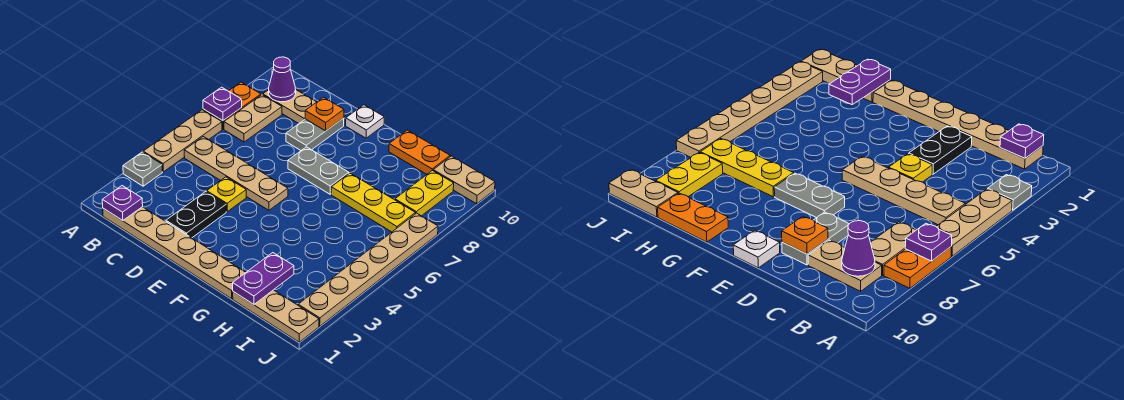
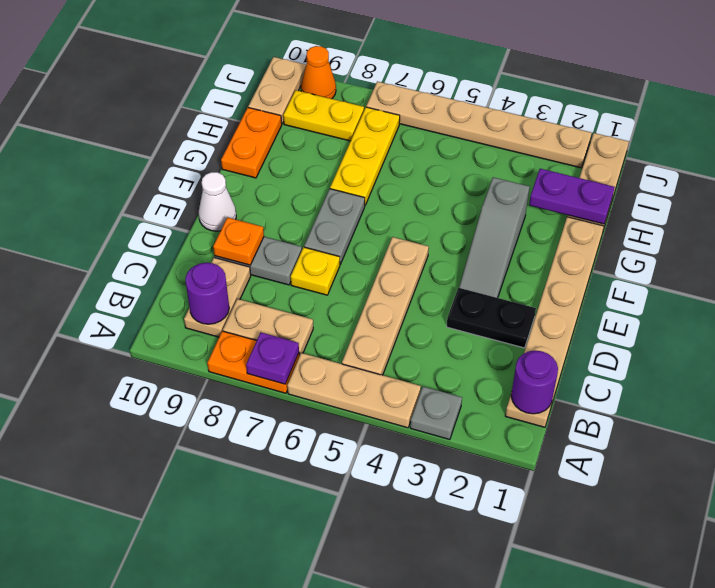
purple plate B1 level 2 -> purple round brick B1 level 2
purple cone B9 level 2 -> purple round brick B9 level 2
yellow plate D4 level 1 -> yellow plate D7 level 1
none -> grey slope E3:G3 level 1 top G
white plate E10 level 1 -> white cone E10 level 1
none -> orange cone J9 level 1

